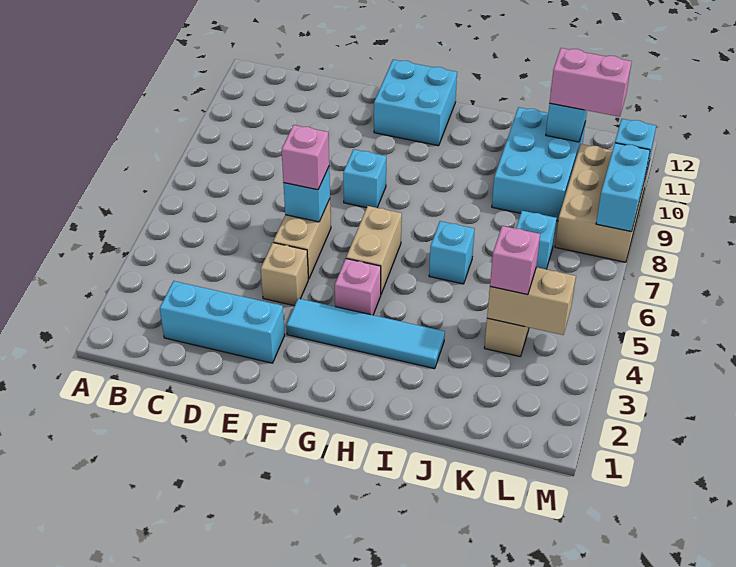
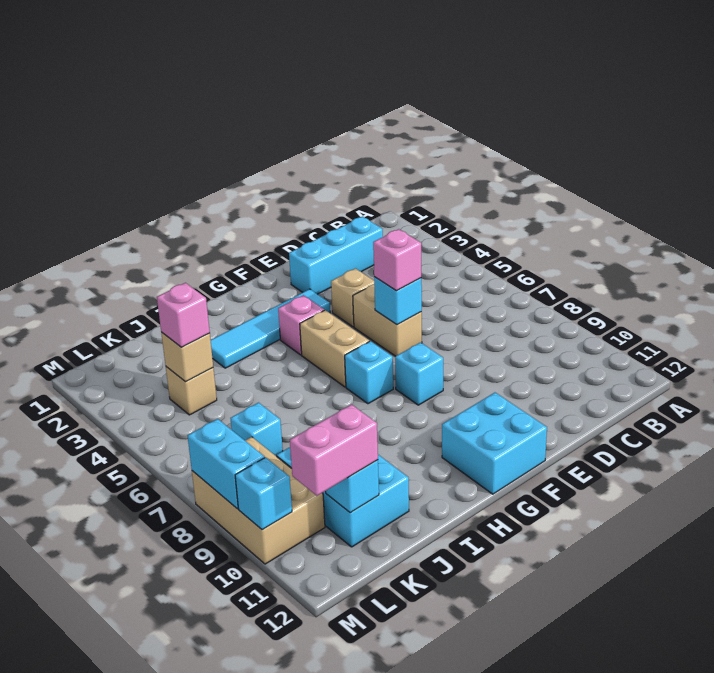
cyan brick I6 level 1 -> cyan brick G7 level 1
tan brick K4:L4 level 2 -> tan brick K4 level 2

